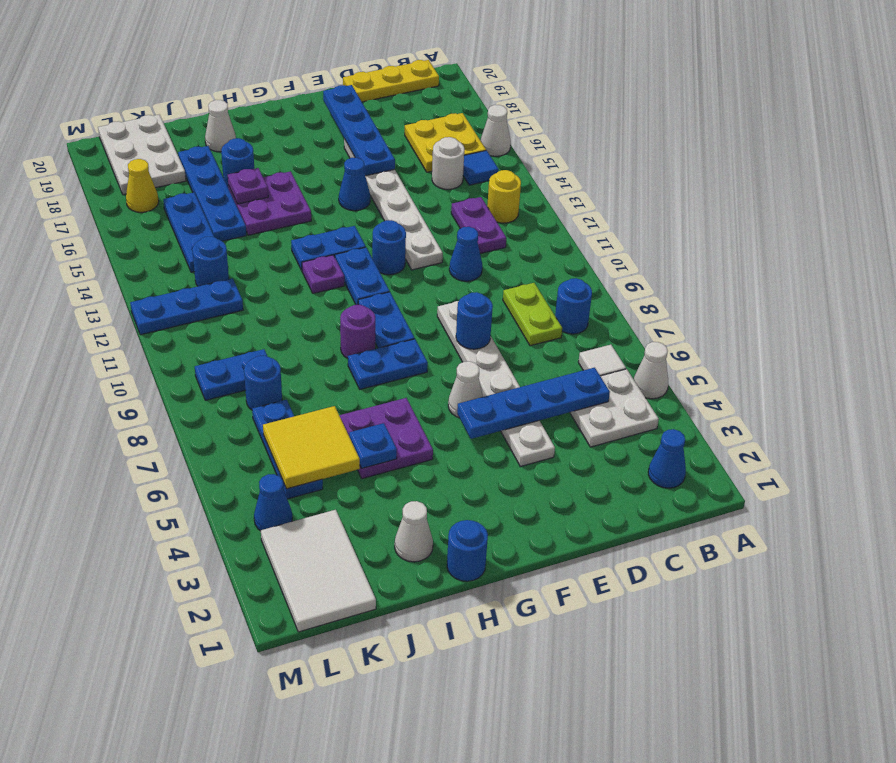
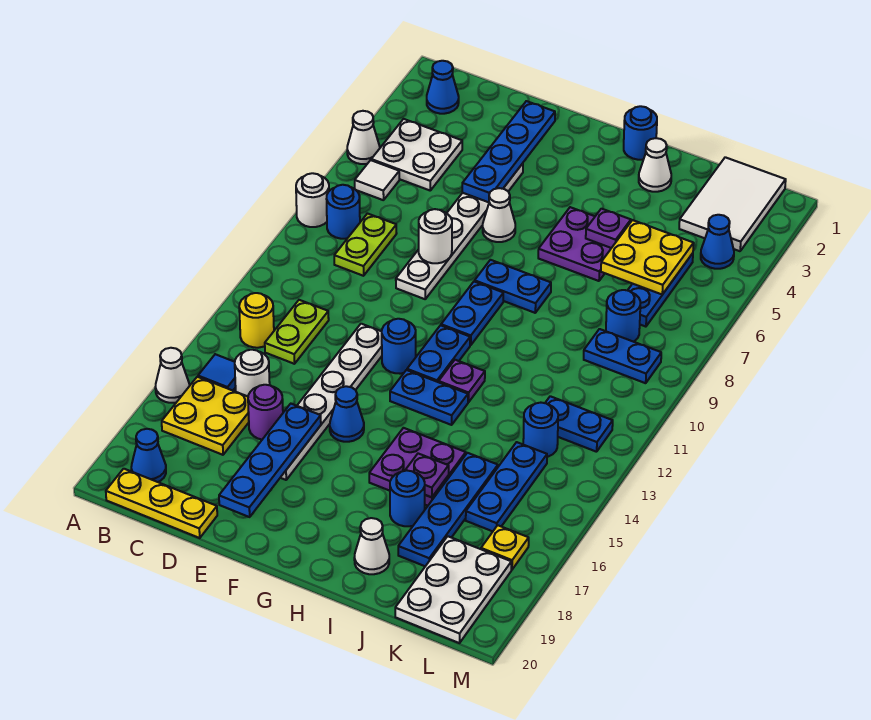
none -> white round brick A8 level 1
blue plate C5:F5 level 2 -> blue plate E2:E5 level 2
purple plate C12:C13 level 1 -> lime plate C12:C13 level 1
blue cone D11 level 1 -> blue cone B19 level 1
blue round brick E8 level 2 -> white round brick E8 level 2
purple round brick H9 level 1 -> purple round brick D16 level 1
blue plate I5 level 2 -> purple plate I5 level 2
yellow tile J5:K6 level 2 -> yellow plate J5:K6 level 2
blue plate K12:M12 level 1 -> blue plate K12:L12 level 1
yellow cone L17 level 1 -> yellow plate L17 level 1

